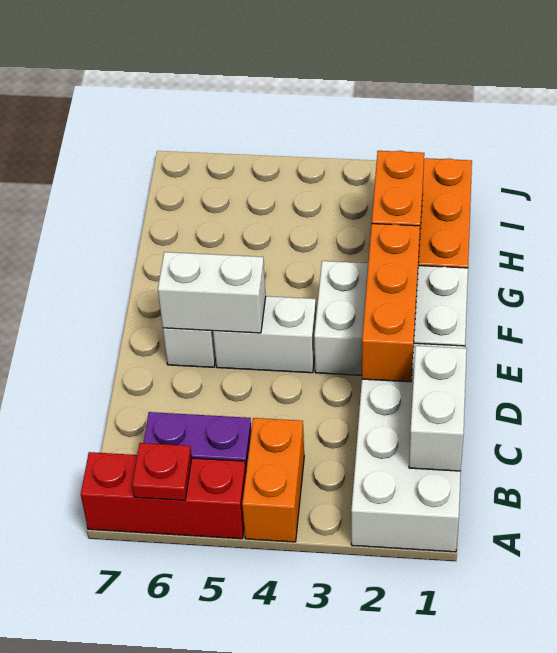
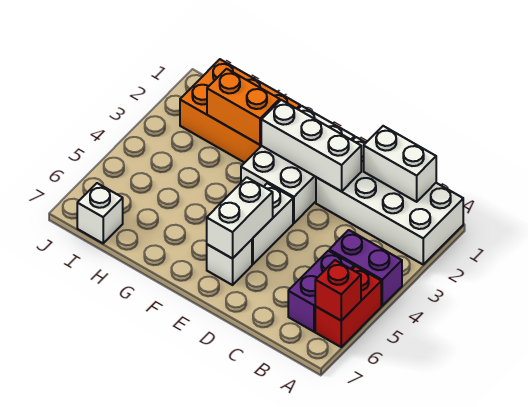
orange brick A4:B4 level 1 -> purple brick A4:B4 level 1
red brick A5:A7 level 1 -> red brick A5:A6 level 1
red plate A6 level 2 -> red brick A6 level 2
orange brick D2:F2 level 2 -> white brick D2:F2 level 2
none -> white brick I7 level 1

